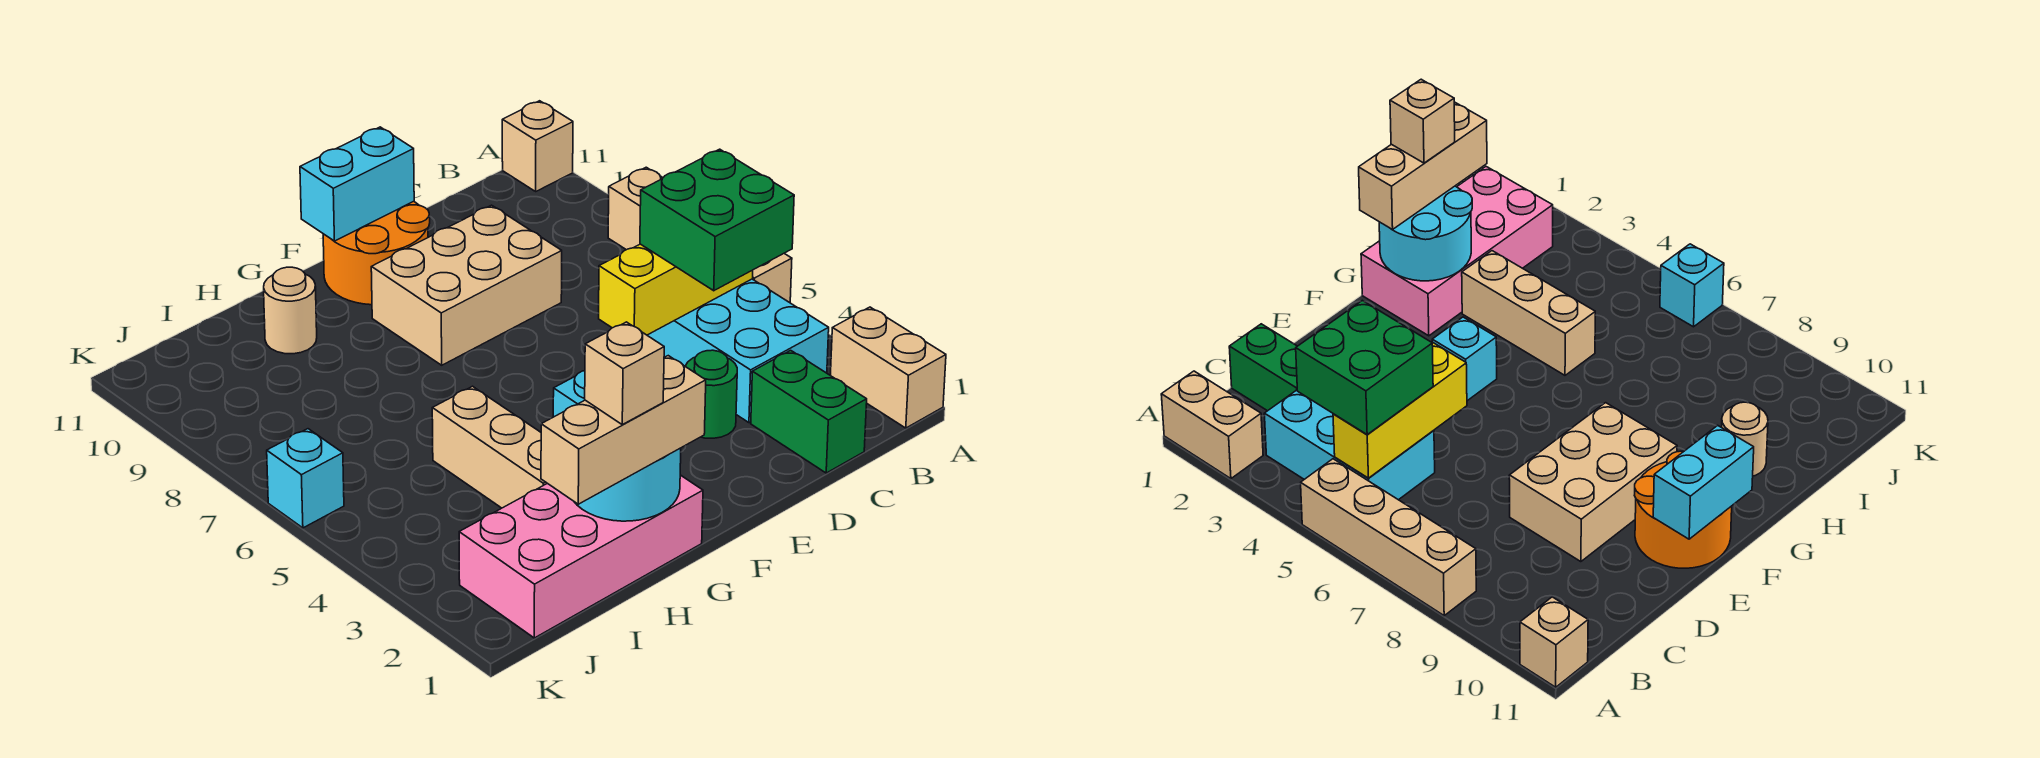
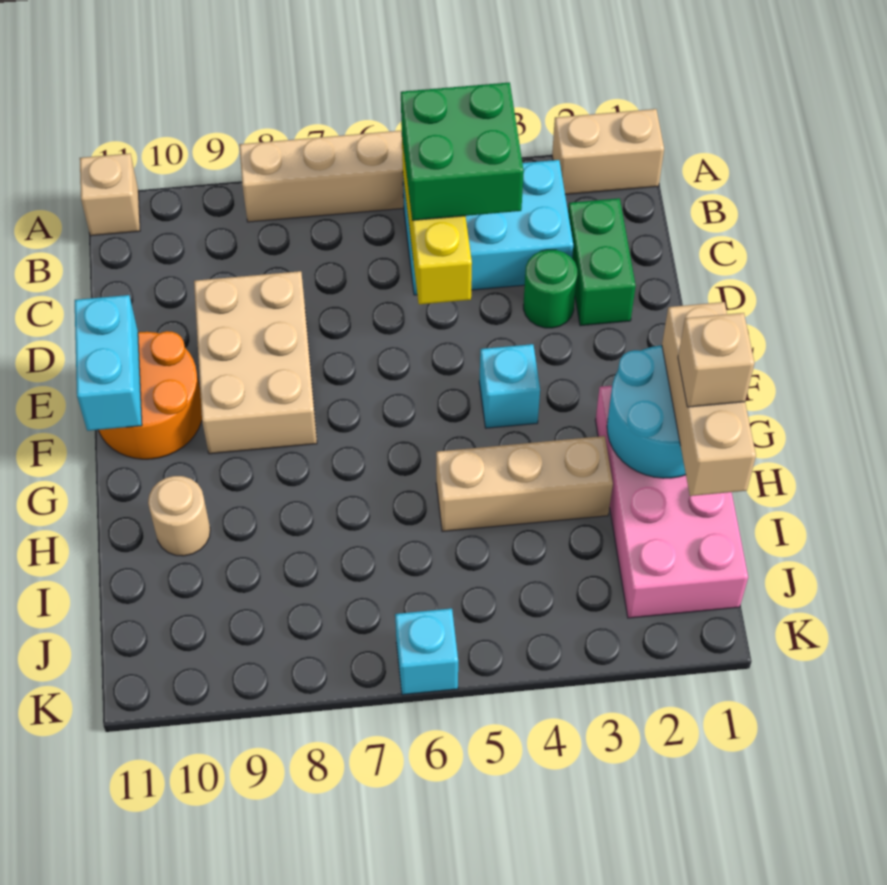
green brick C1:C2 level 1 -> green brick C2:D2 level 1

